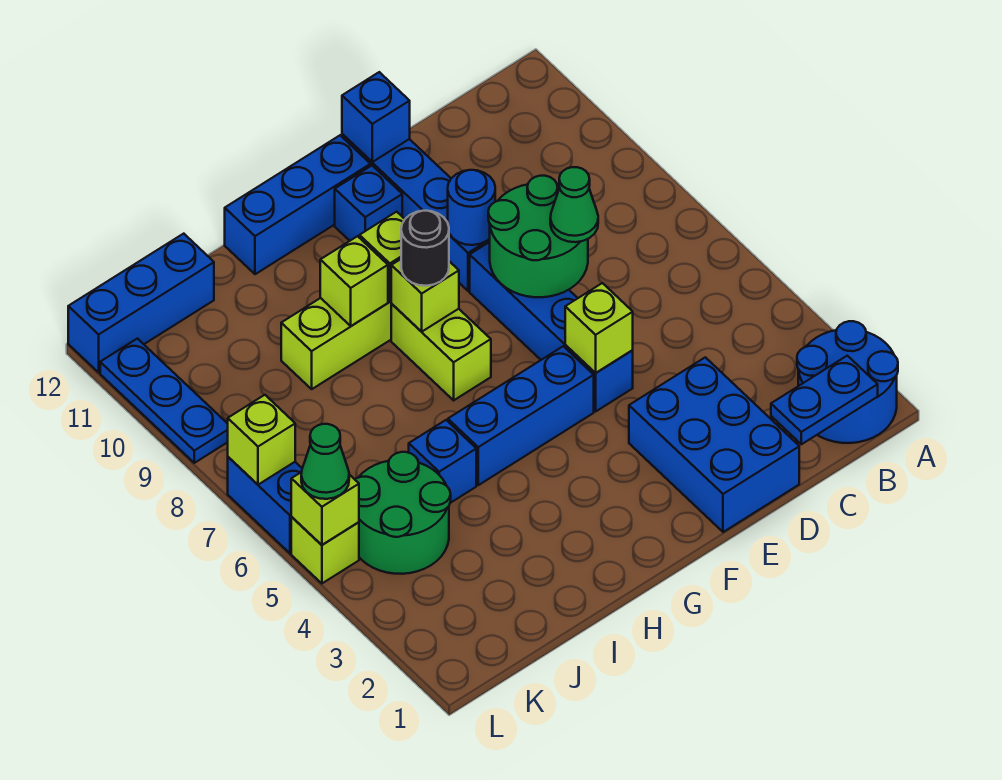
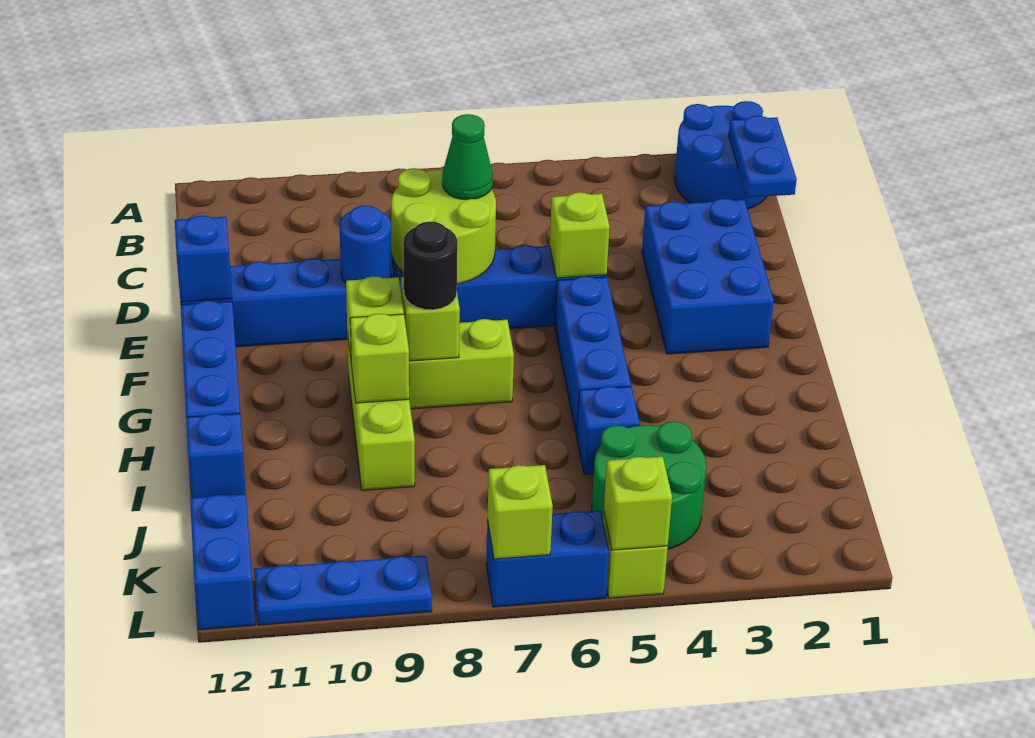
blue brick D1:E3 level 1 -> blue brick D2:F3 level 1
green round brick D7:E8 level 2 -> lime round brick D7:E8 level 2
blue brick F11 level 1 -> blue brick I12 level 1
blue brick J12:L12 level 1 -> blue brick K12:L12 level 1
green cone L5 level 3 -> none

